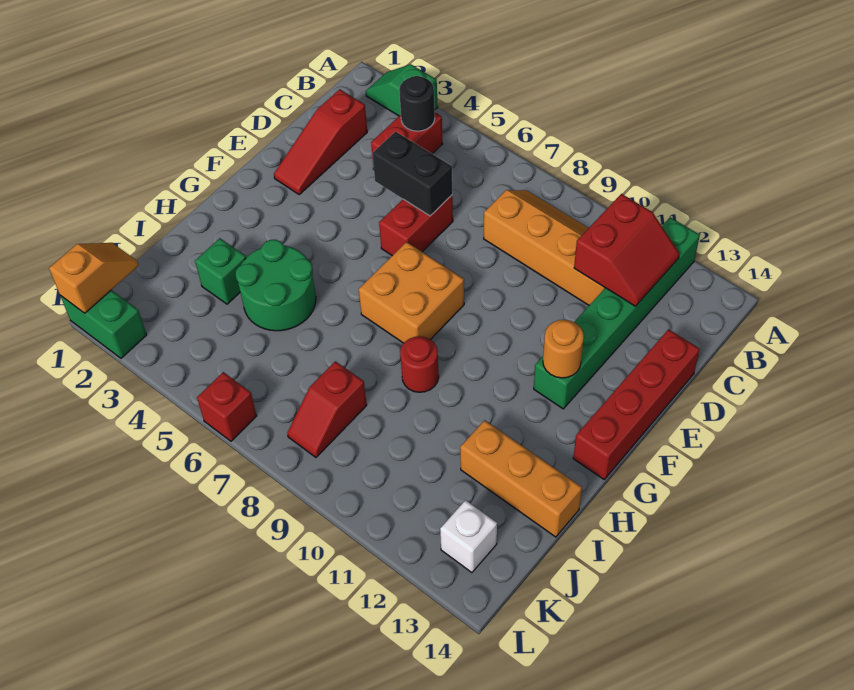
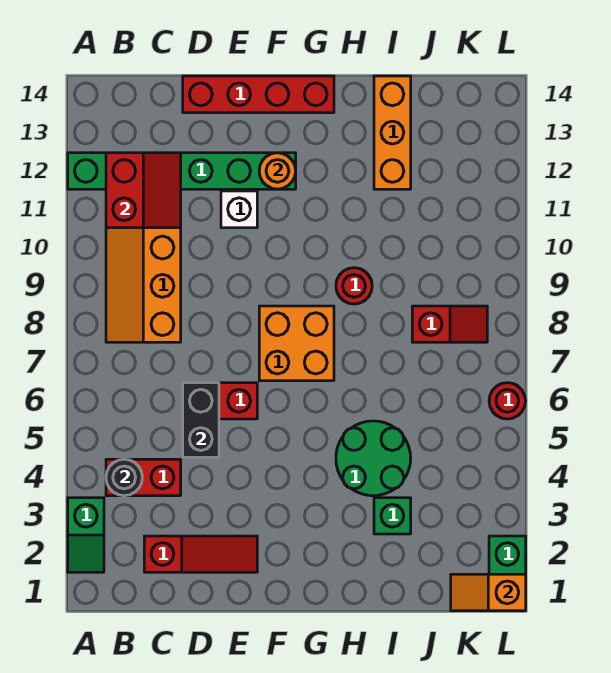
red slope B11:C12 level 2 top 11 -> red slope B11:C12 level 2 top B
white brick K13 level 1 -> white brick E11 level 1
red brick L6 level 1 -> red round brick L6 level 1

